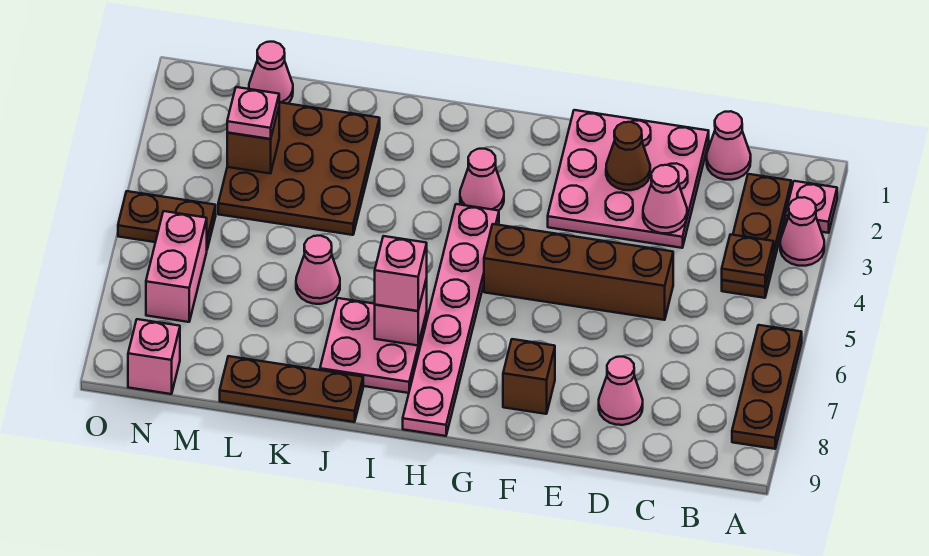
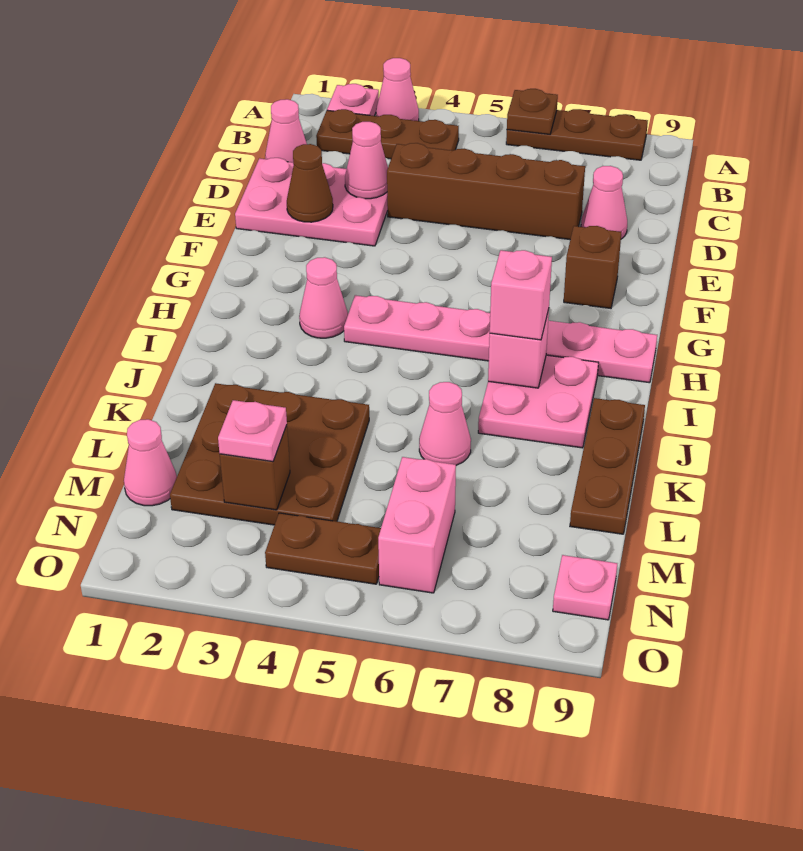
brown plate B4 level 2 -> brown plate A6 level 2
pink plate D1:F3 level 1 -> pink plate D1:E3 level 1
brown brick D5:G5 level 1 -> brown brick D4:D7 level 1
brown plate N5:O5 level 1 -> brown plate N4:N5 level 1
pink brick N6:N7 level 1 -> pink brick M6:N6 level 1
pink brick N9 level 1 -> pink plate N9 level 1

